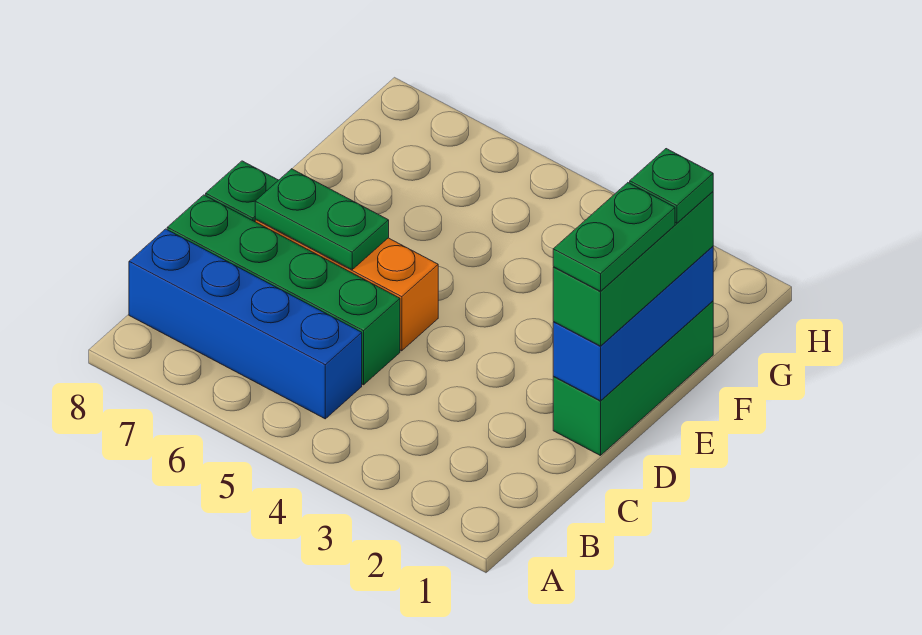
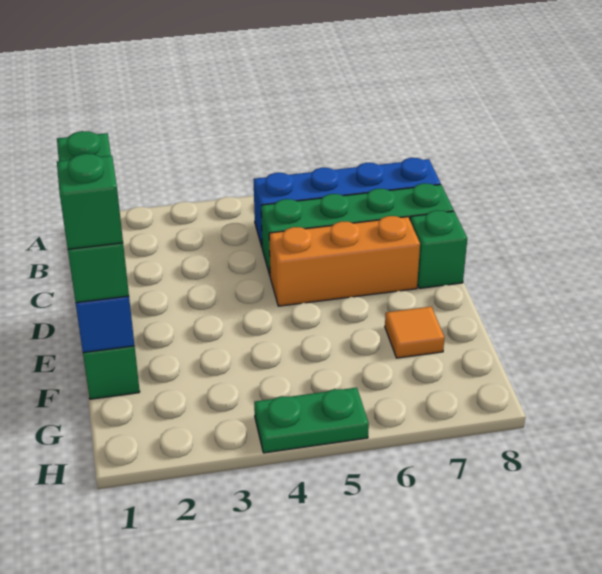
green plate D6:D7 level 2 -> green plate H4:H5 level 1
green plate F1 level 4 -> green brick F1 level 4
none -> orange tile F7 level 1

